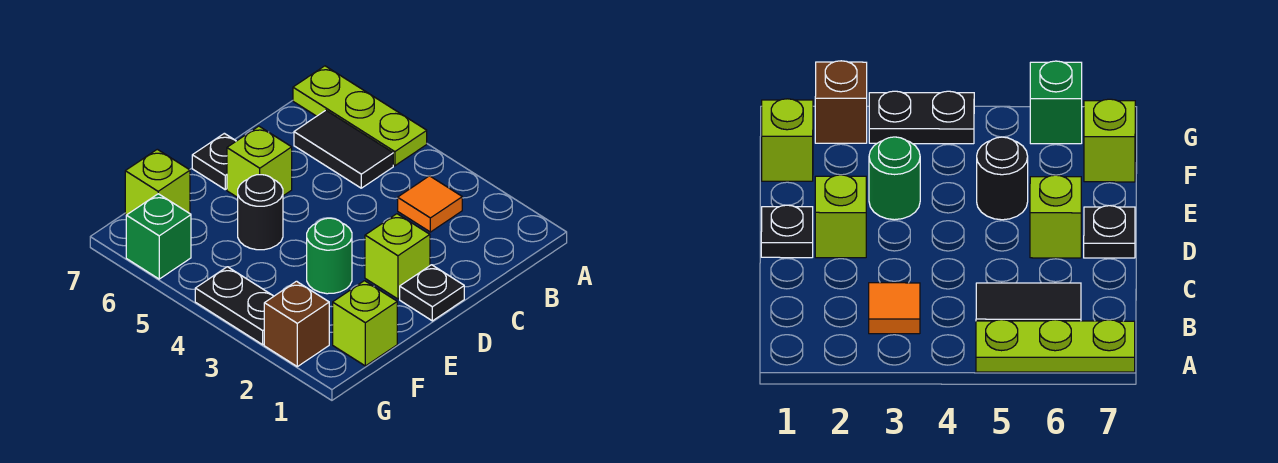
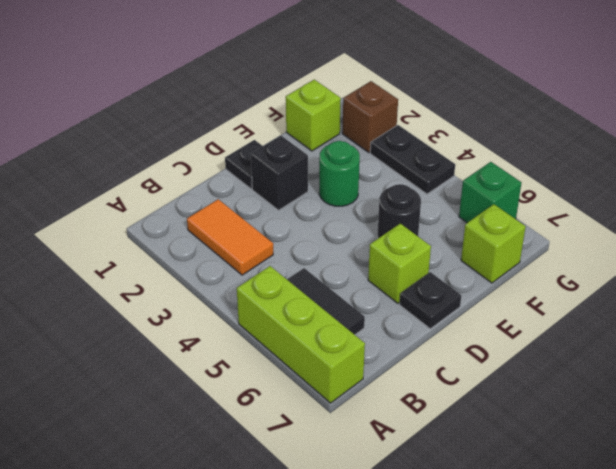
lime plate A5:A7 level 1 -> lime brick A5:A7 level 1
orange tile B3 level 1 -> orange tile B2:B3 level 1
lime brick D2 level 1 -> black brick D2 level 1

